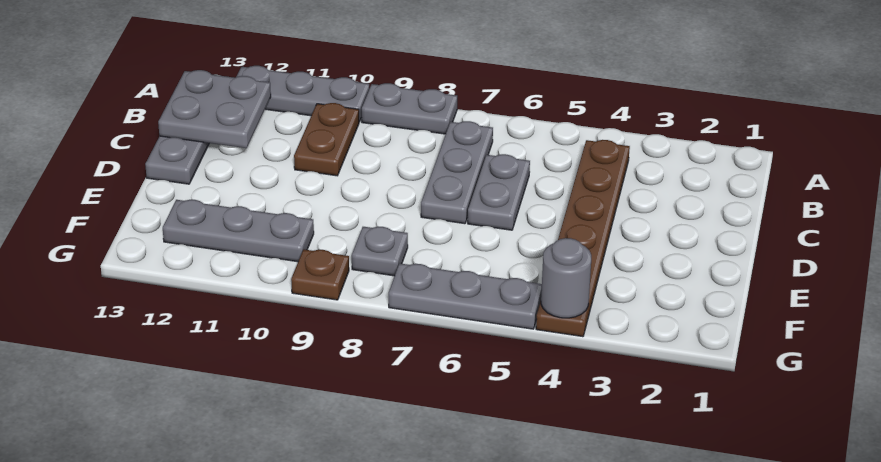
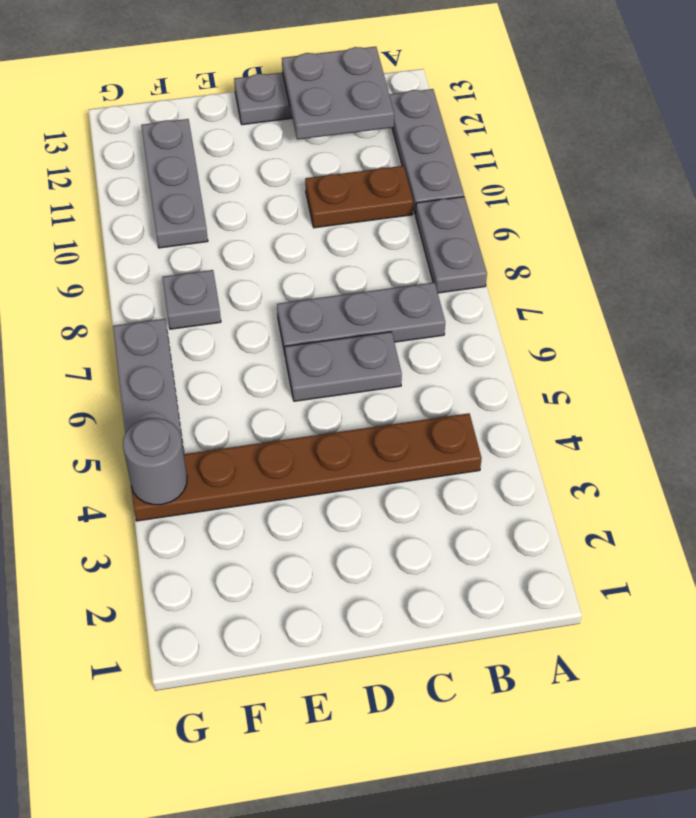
brown plate G9 level 1 -> none

